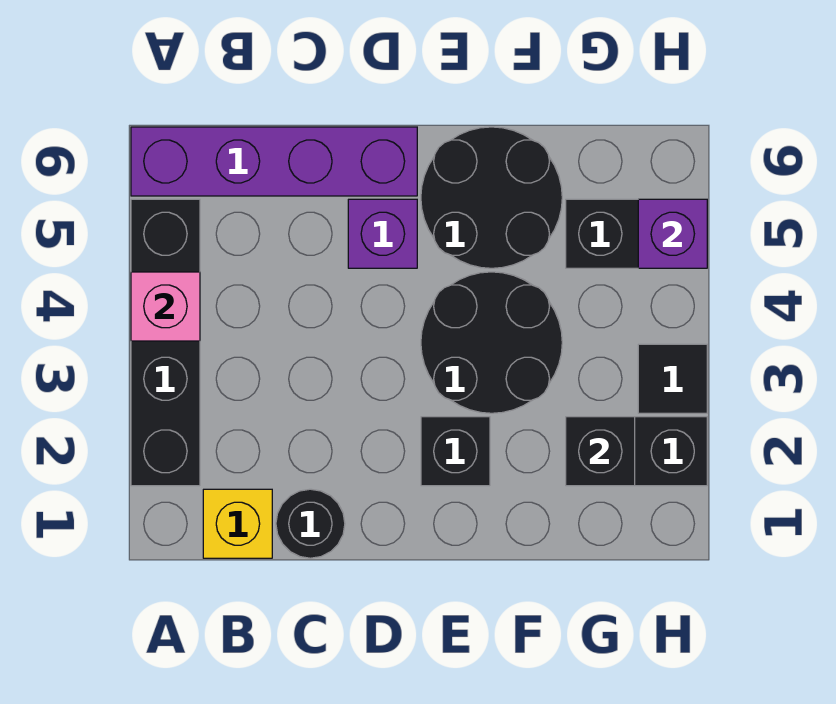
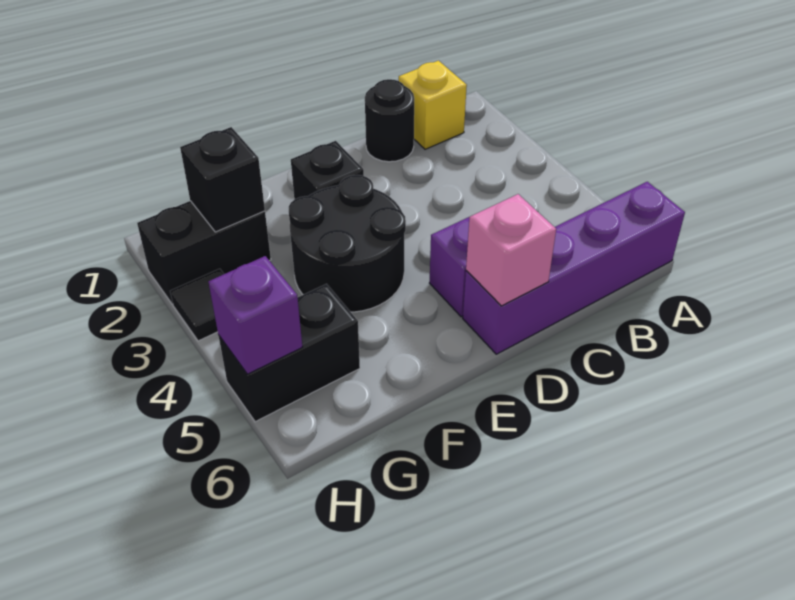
black brick A2:A5 level 1 -> none
pink brick A4 level 2 -> pink brick D6 level 2
black round brick E5:F6 level 1 -> none

